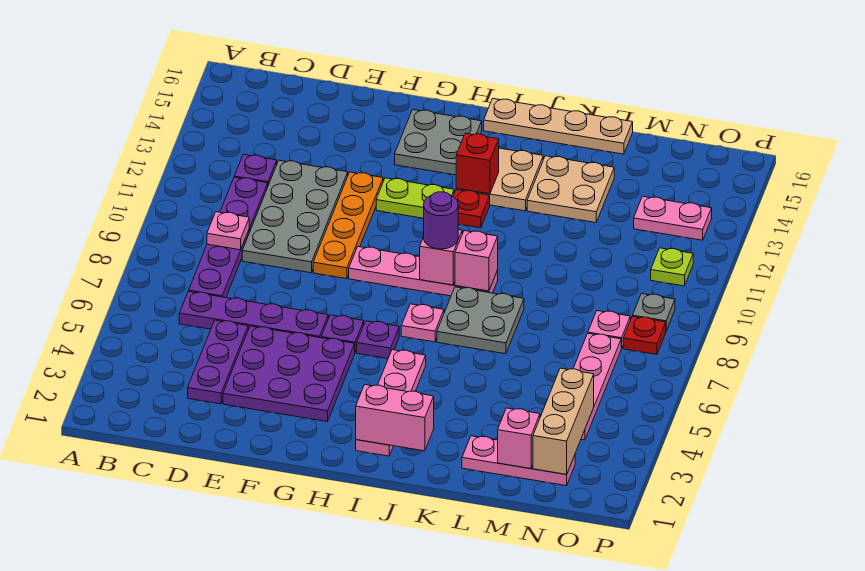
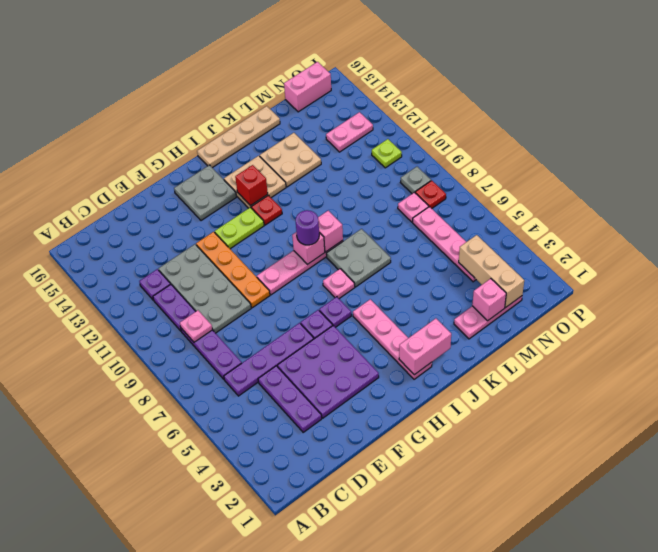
none -> pink brick N16:O16 level 1

